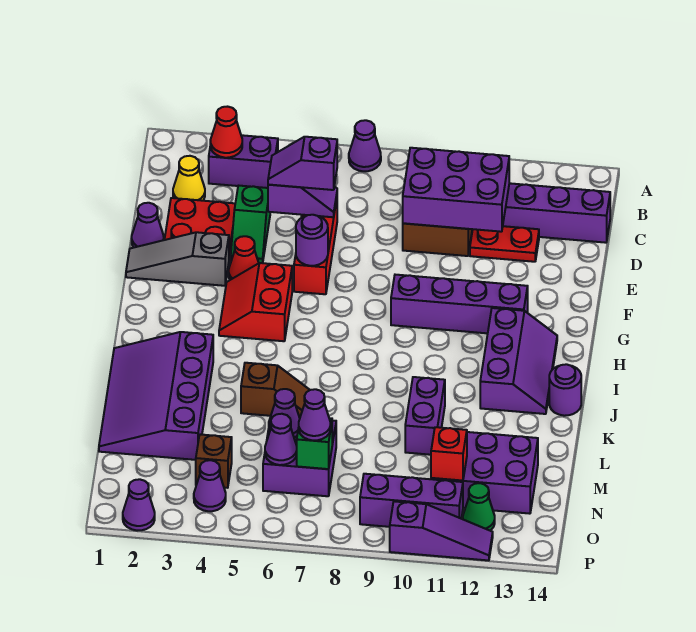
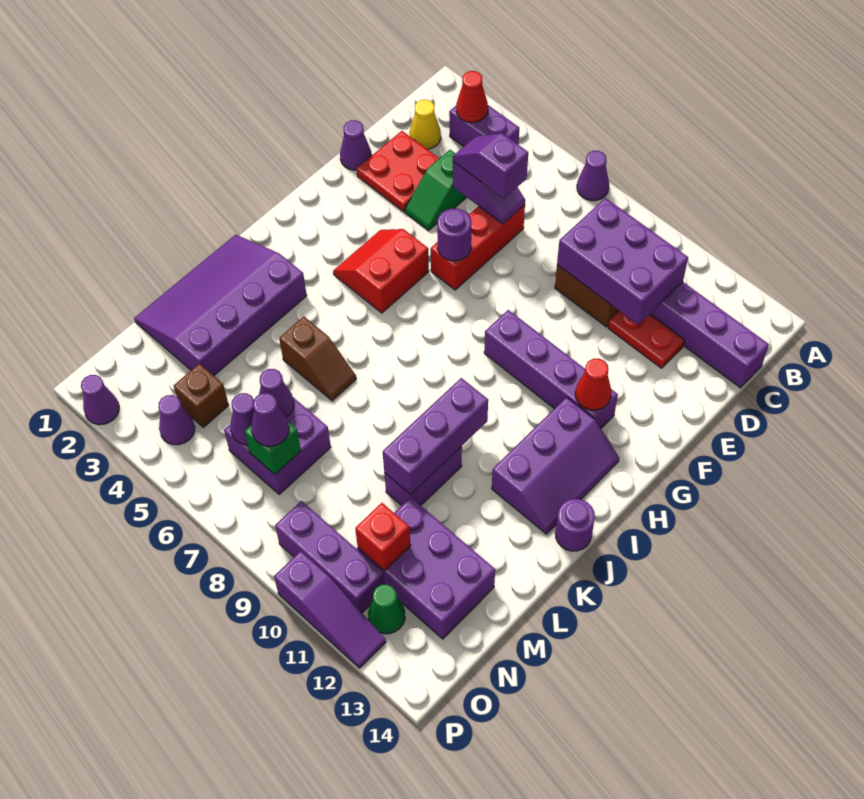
grey slope F1:F3 level 1 top 3 -> none
red cone F4 level 1 -> red cone G12 level 2
none -> purple brick J10:L10 level 2

